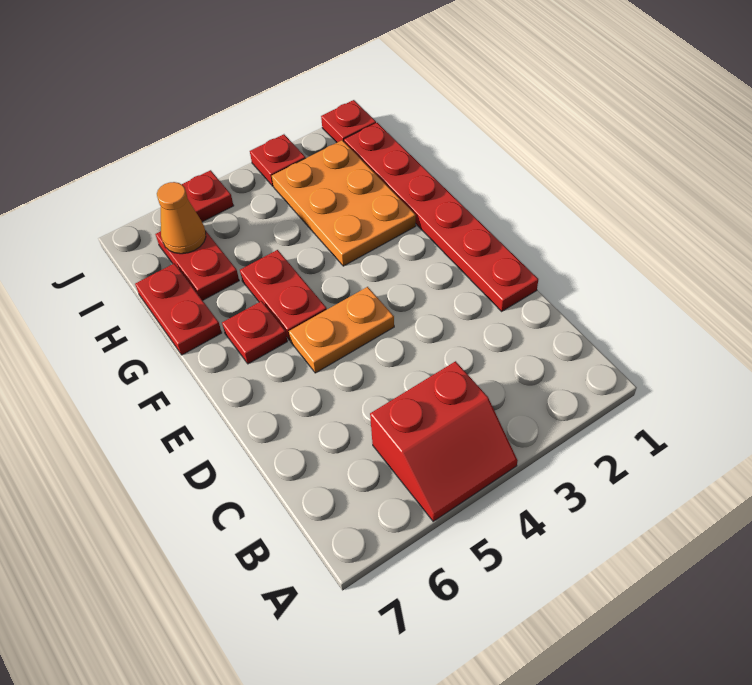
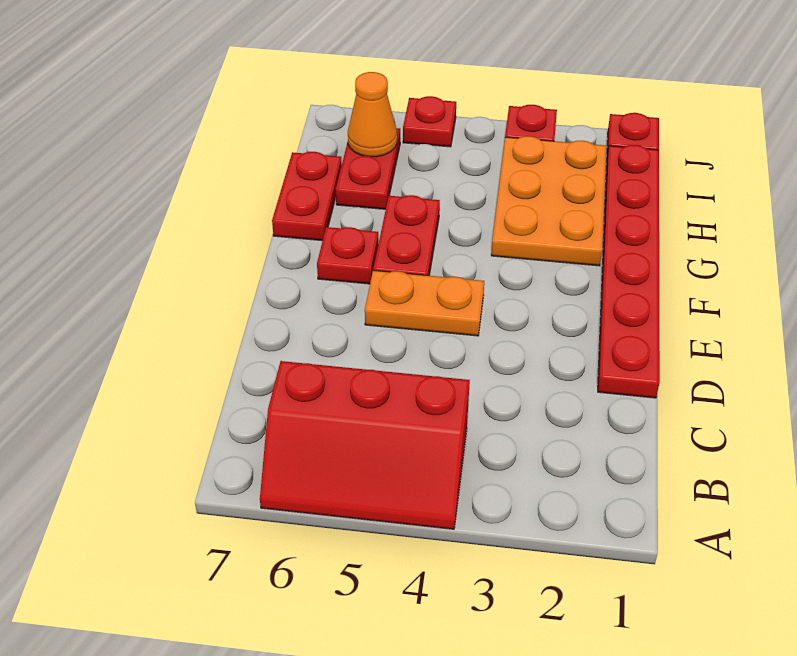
red slope A4:B5 level 1 top B -> red slope A4:B6 level 1 top B

